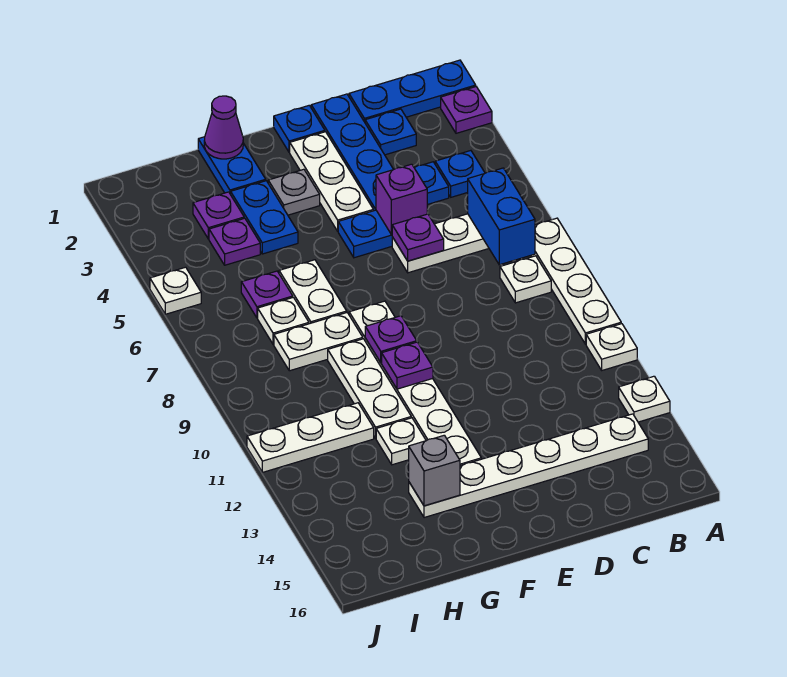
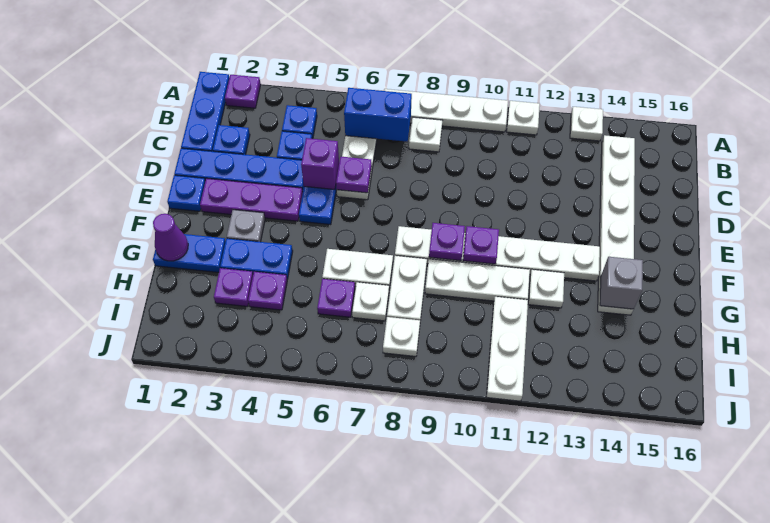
white plate E2:E4 level 1 -> purple plate E2:E4 level 1
white plate J5 level 1 -> white plate I8 level 1

